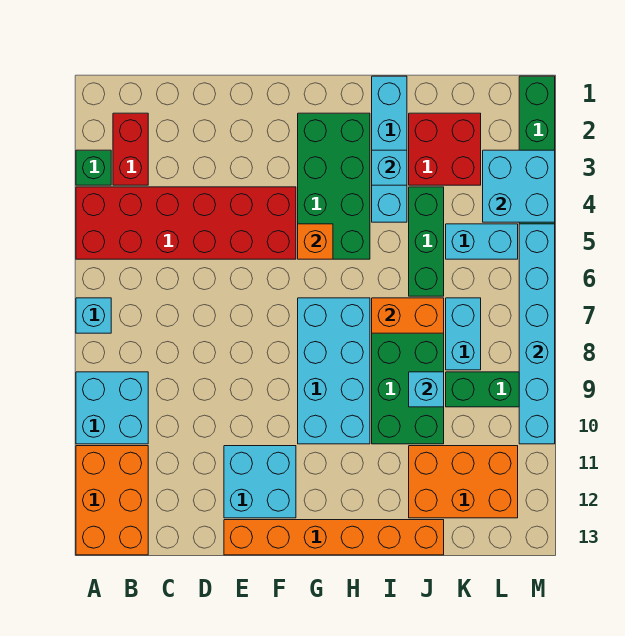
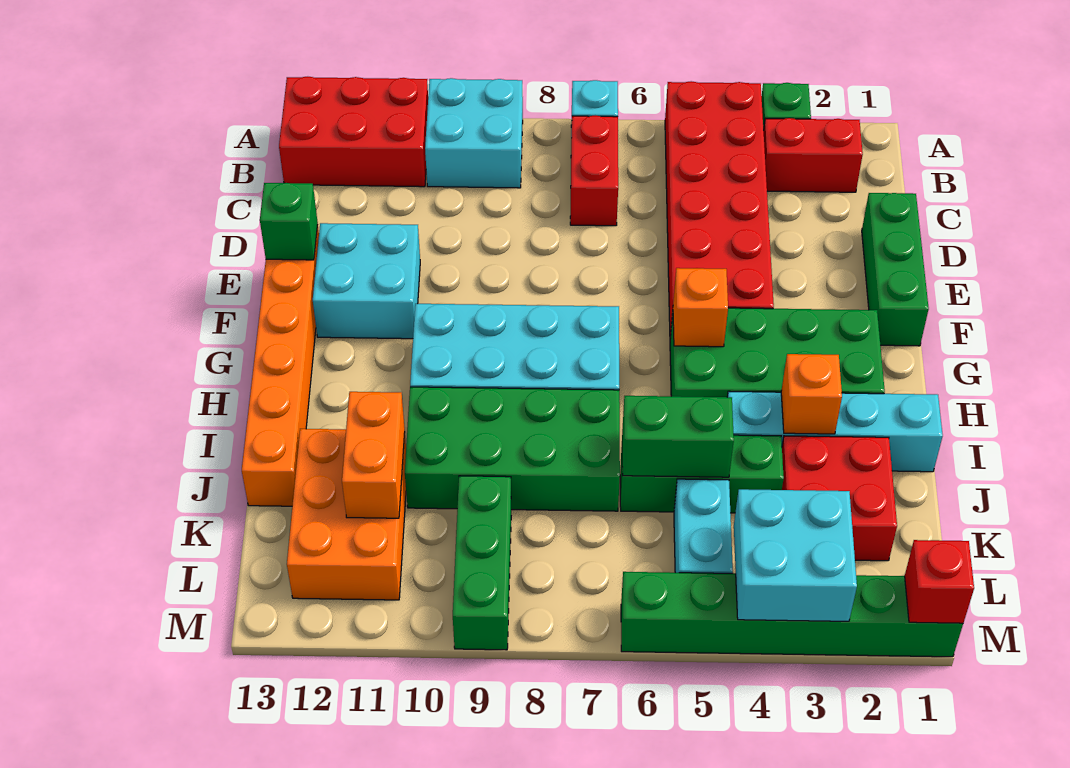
orange brick A11:B13 level 1 -> red brick A11:B13 level 1
none -> red brick B7:C7 level 1
none -> green brick D1:F1 level 1
none -> green brick E13 level 2
cyan brick I3 level 2 -> orange brick I3 level 2
orange brick I7:J7 level 2 -> orange brick J11:K11 level 2
none -> green brick J5:J6 level 2
cyan brick J9 level 2 -> none
cyan brick K7:K8 level 1 -> none
none -> red brick M1 level 2
cyan brick M5:M10 level 2 -> none

